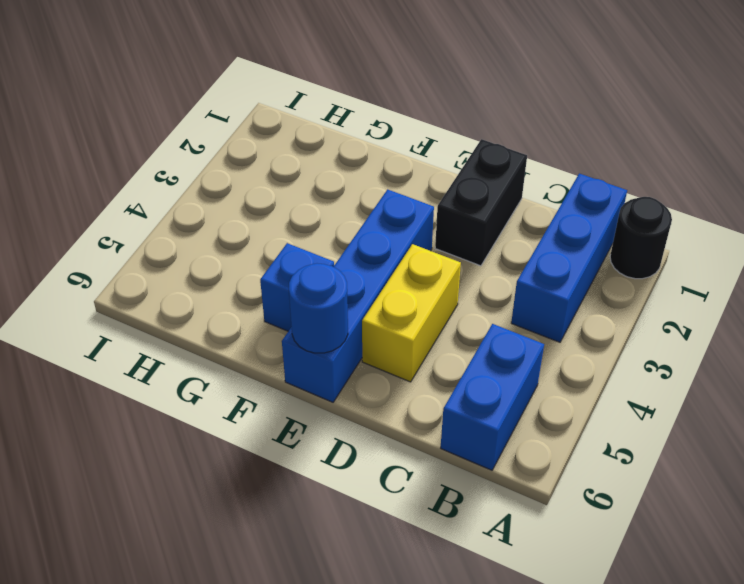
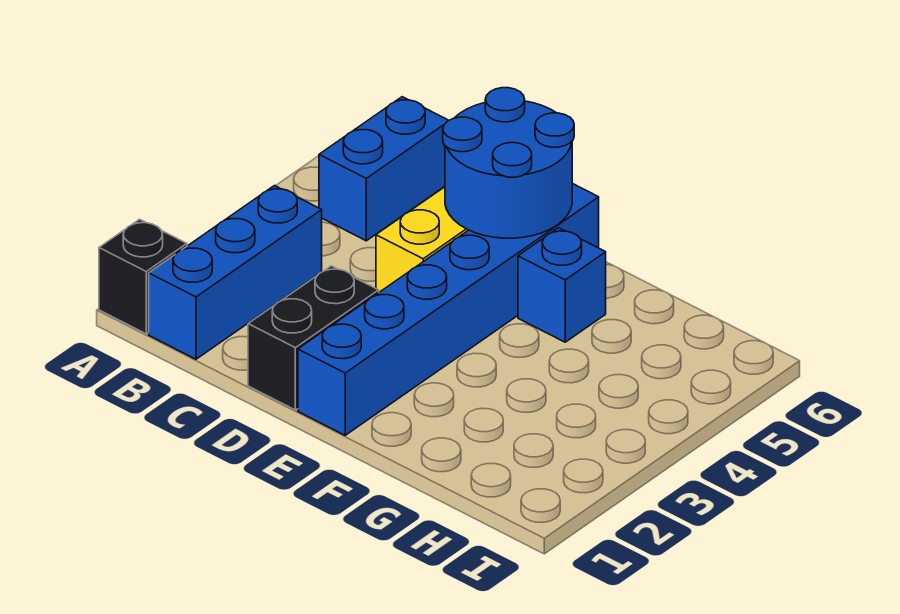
black round brick A1 level 1 -> black brick A1 level 1
blue brick E3:E6 level 1 -> blue brick E1:E6 level 1
blue round brick E6 level 2 -> blue round brick D5:E6 level 2

